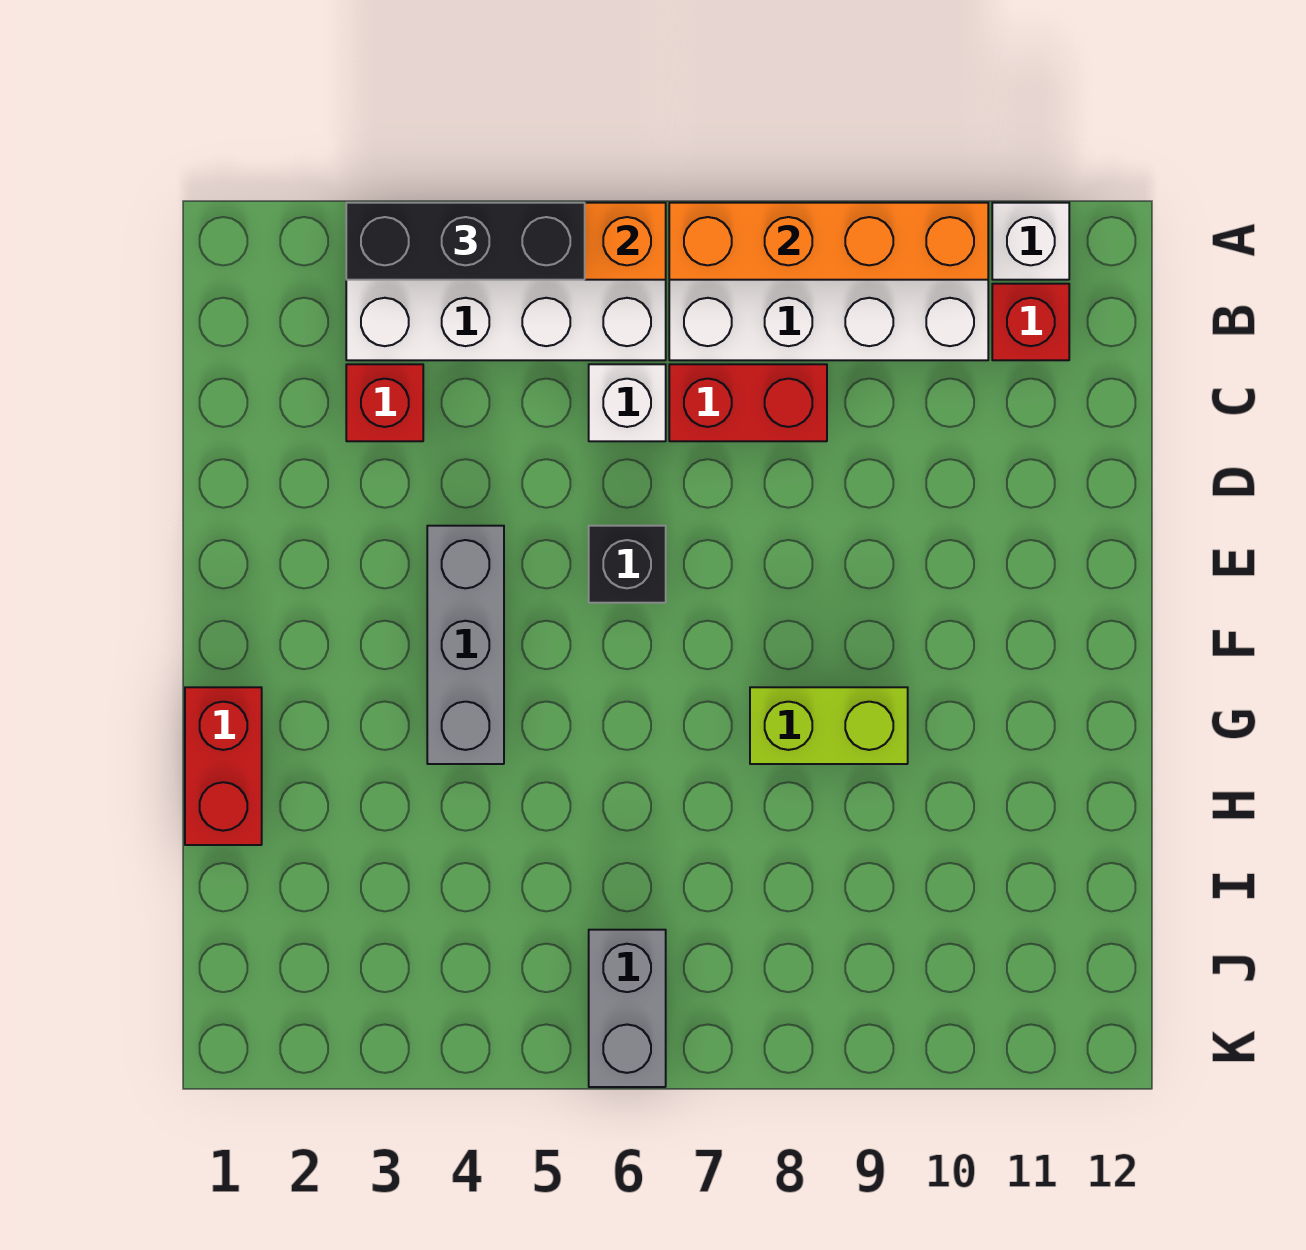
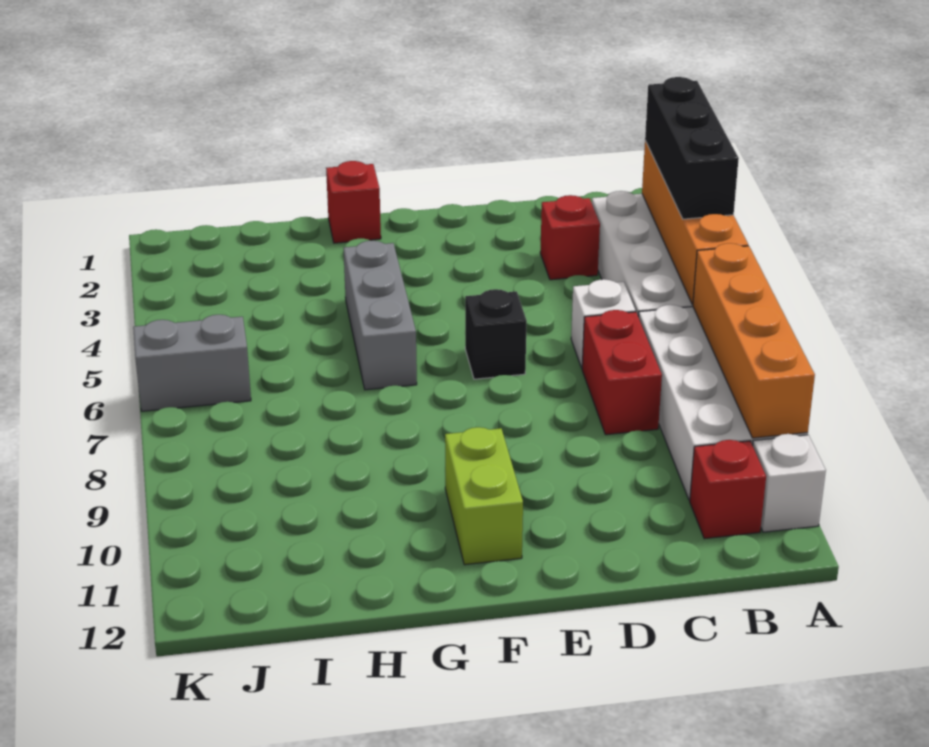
grey brick E4:G4 level 1 -> grey brick G4:G6 level 1
red brick G1:H1 level 1 -> red brick G1 level 1
lime brick G8:G9 level 1 -> lime brick F10:F11 level 1

